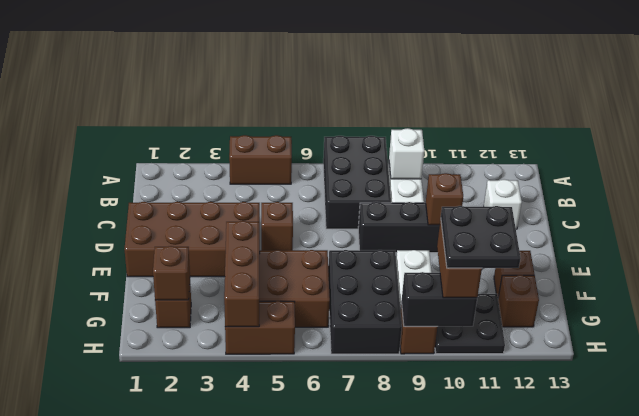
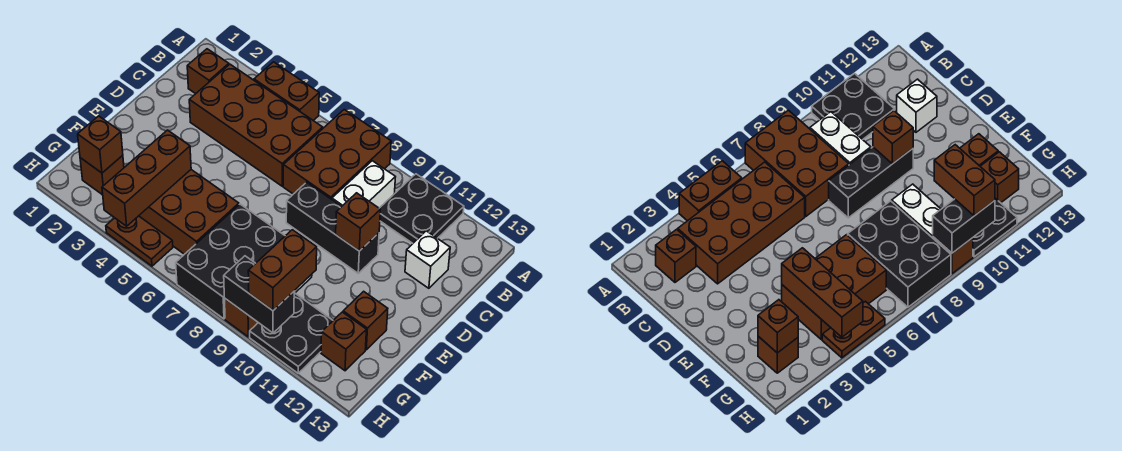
black brick A7:C8 level 1 -> brown brick A7:C8 level 1
white brick B9 level 2 -> none
brown brick D1:E4 level 1 -> brown brick B3:C6 level 1
brown brick D5 level 1 -> brown brick B2 level 1
black plate G10:H11 level 4 -> black plate A10:B11 level 1
brown brick H4:H5 level 1 -> brown plate H4:H5 level 1

